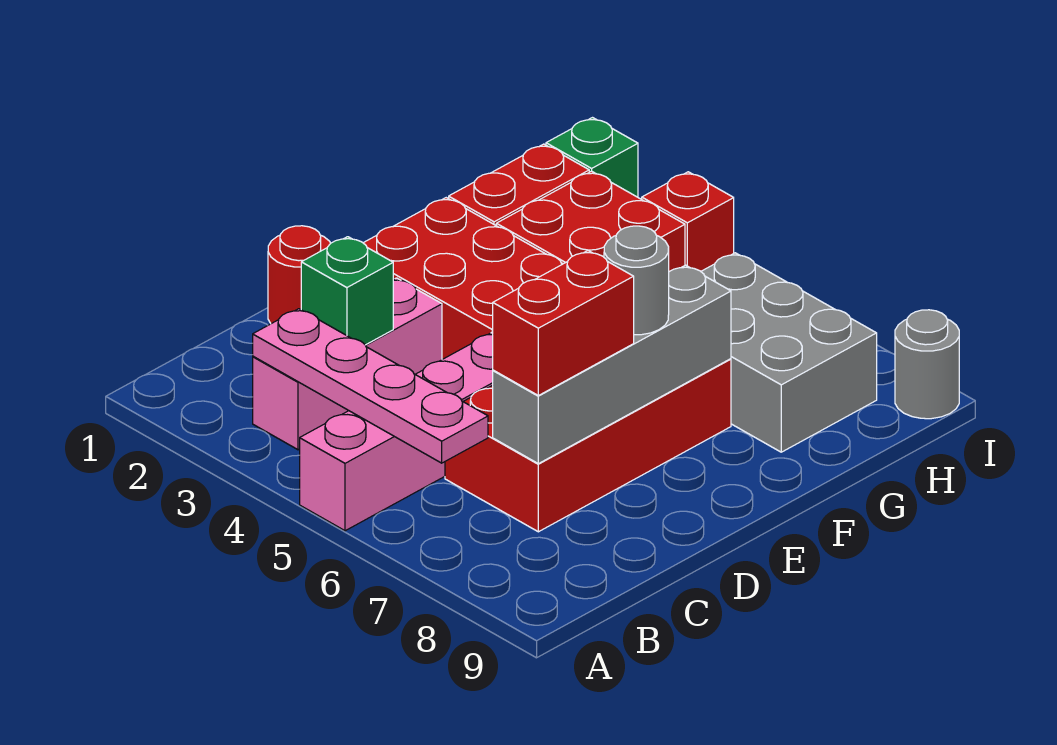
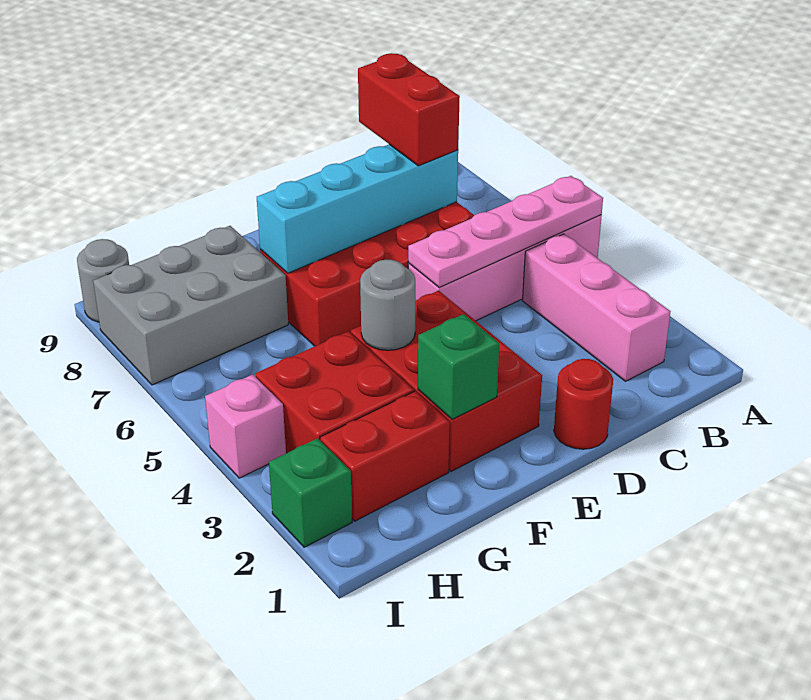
pink brick B3:D3 level 1 -> pink brick B2:B4 level 1
pink plate B3:B6 level 2 -> pink plate A5:D5 level 2
green brick C3 level 2 -> green brick F2 level 2
grey brick C7:F7 level 2 -> cyan brick C7:F7 level 2
red brick C7:D7 level 3 -> red brick C7:C8 level 3
grey round brick E7 level 3 -> grey round brick F4 level 2
grey brick G6:H8 level 1 -> grey brick G7:I8 level 1
red brick I4 level 1 -> pink brick I4 level 1

